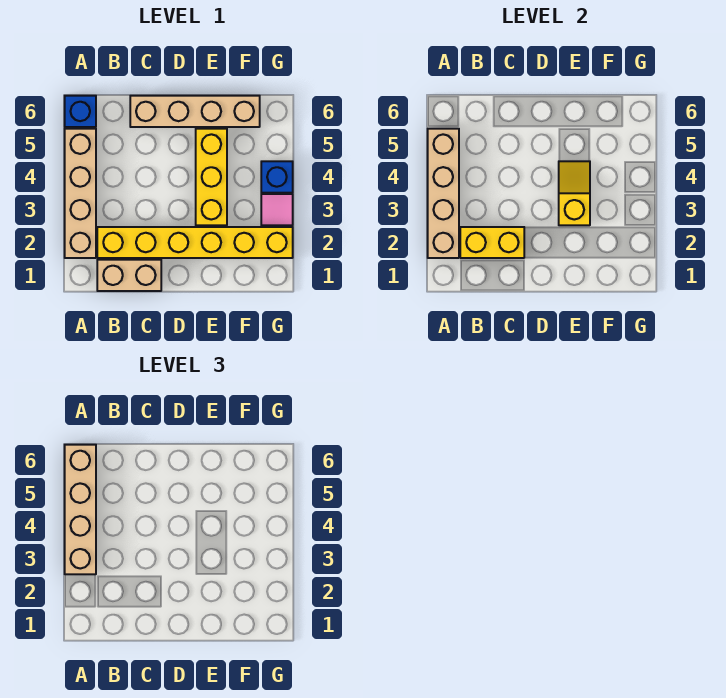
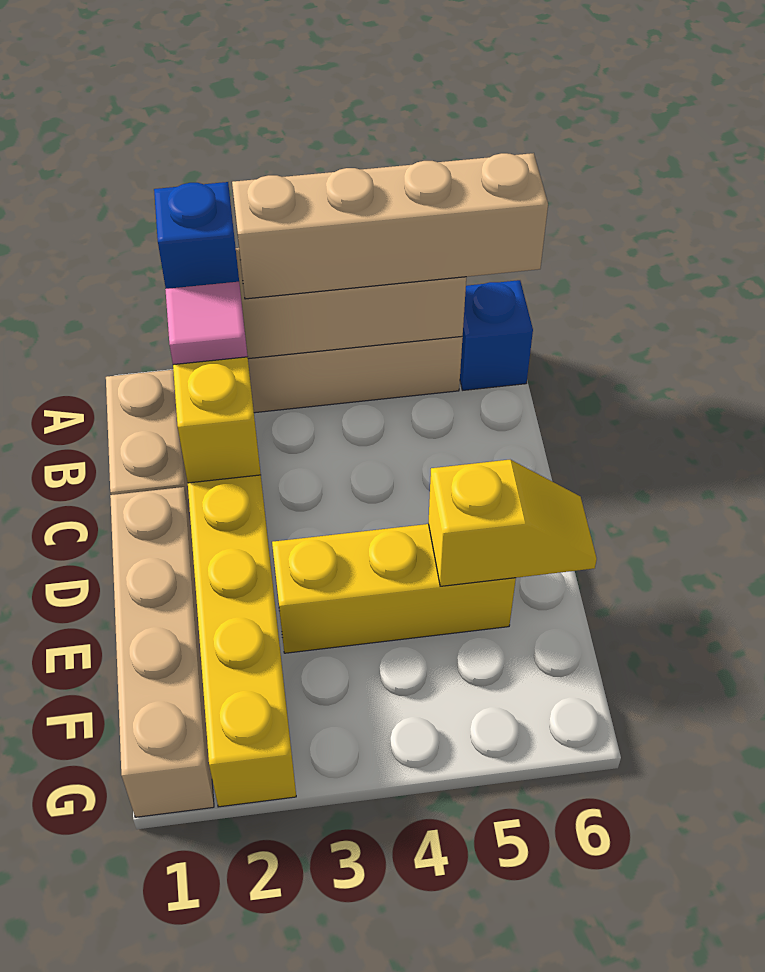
tan brick C6:F6 level 1 -> tan brick D1:G1 level 1
yellow slope E3:E4 level 2 top 3 -> yellow slope E5:E6 level 2 top 5
pink tile G3 level 1 -> pink tile B2 level 3
blue brick G4 level 1 -> blue brick A2 level 3

